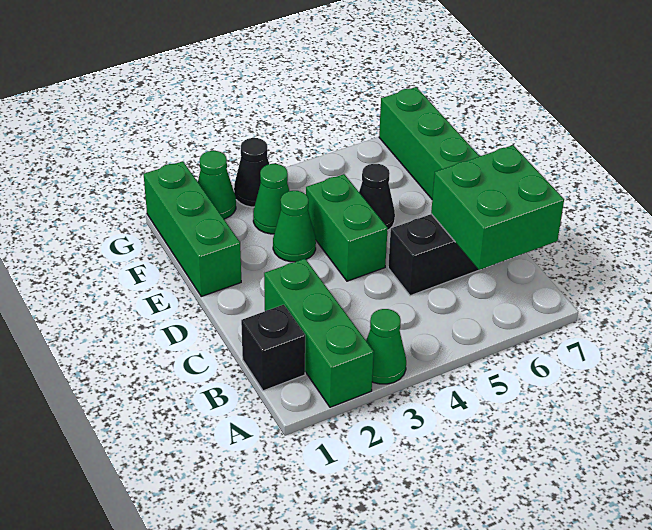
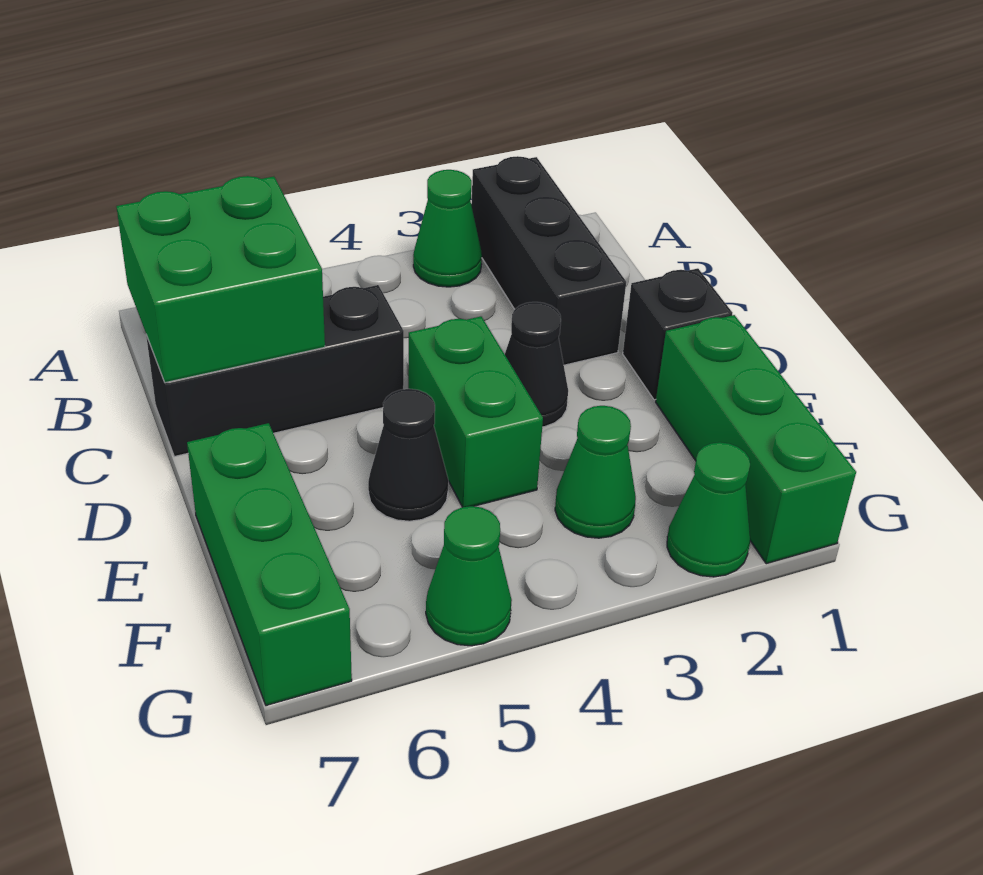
green brick A2:C2 level 1 -> black brick A2:C2 level 1
black brick B1 level 1 -> black brick D1 level 1
green cone E3 level 1 -> green cone G5 level 1
black cone G3 level 1 -> black cone D3 level 1

